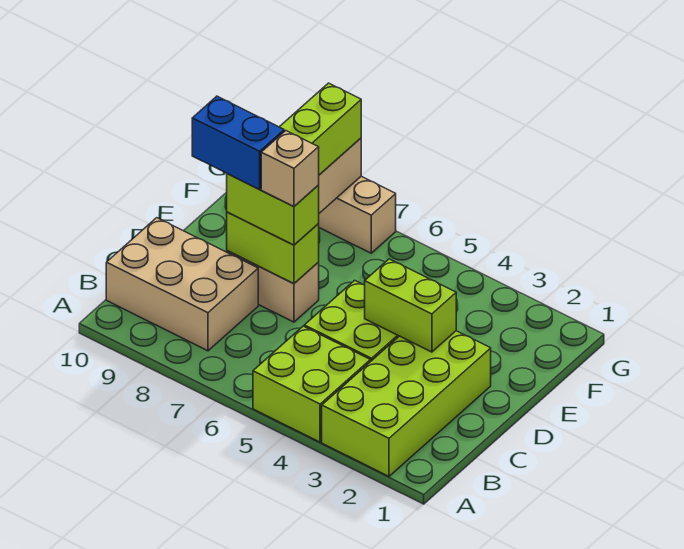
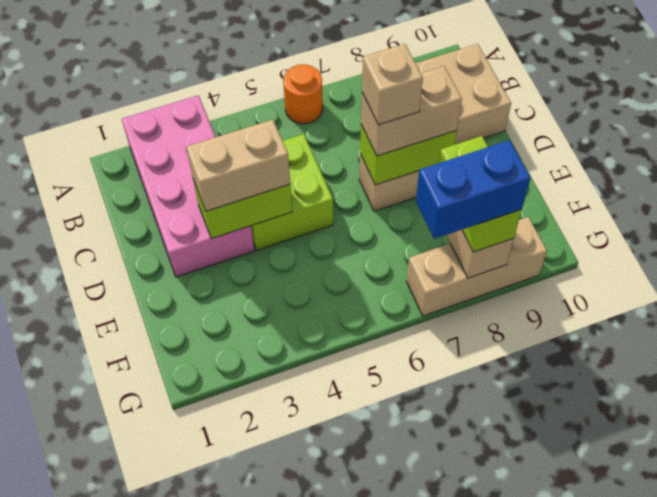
lime brick A2:D3 level 1 -> pink brick A2:D3 level 1
lime brick A4:B5 level 1 -> none
none -> orange round brick A6 level 1
none -> tan brick D3:D4 level 3
lime brick D7:D8 level 3 -> tan brick D7:D8 level 3
blue brick D8:D9 level 4 -> blue brick G7:G8 level 4

